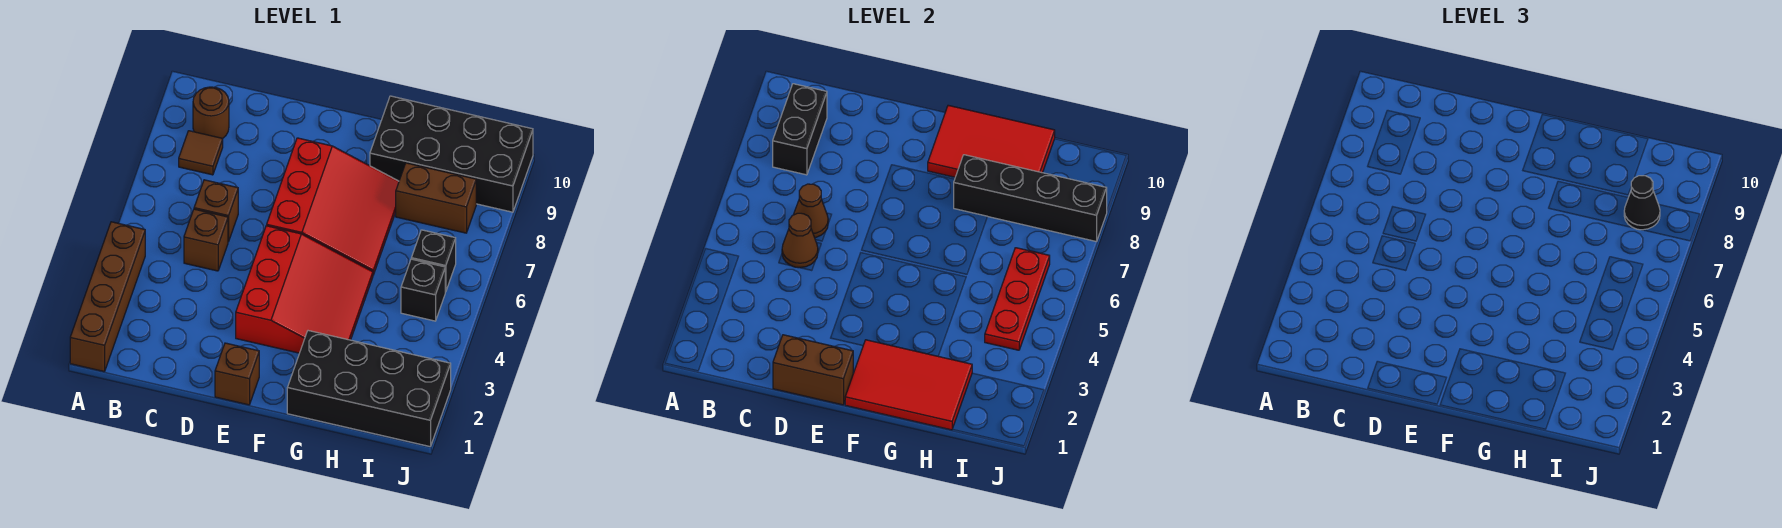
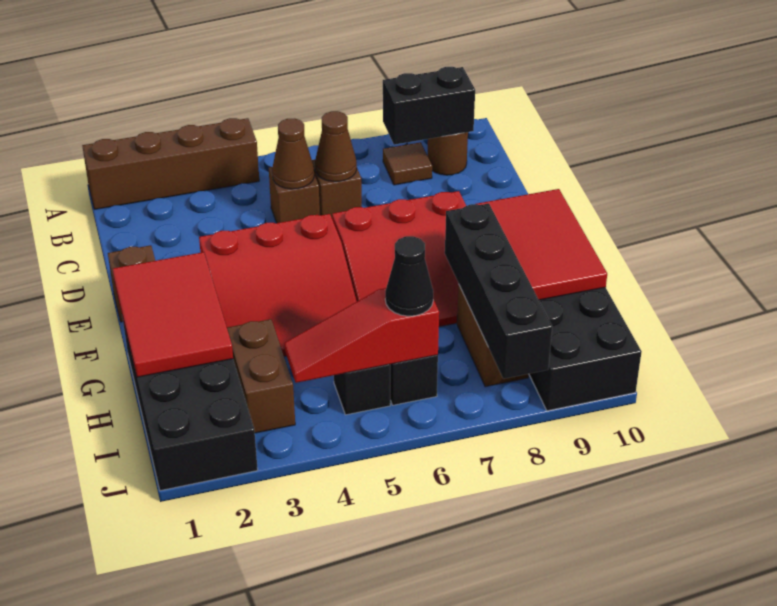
brown brick D1:E1 level 2 -> brown brick H3:I3 level 1
red plate I4:I6 level 2 -> red slope I4:I6 level 2 top 6
black cone I8 level 3 -> black cone I6 level 3

